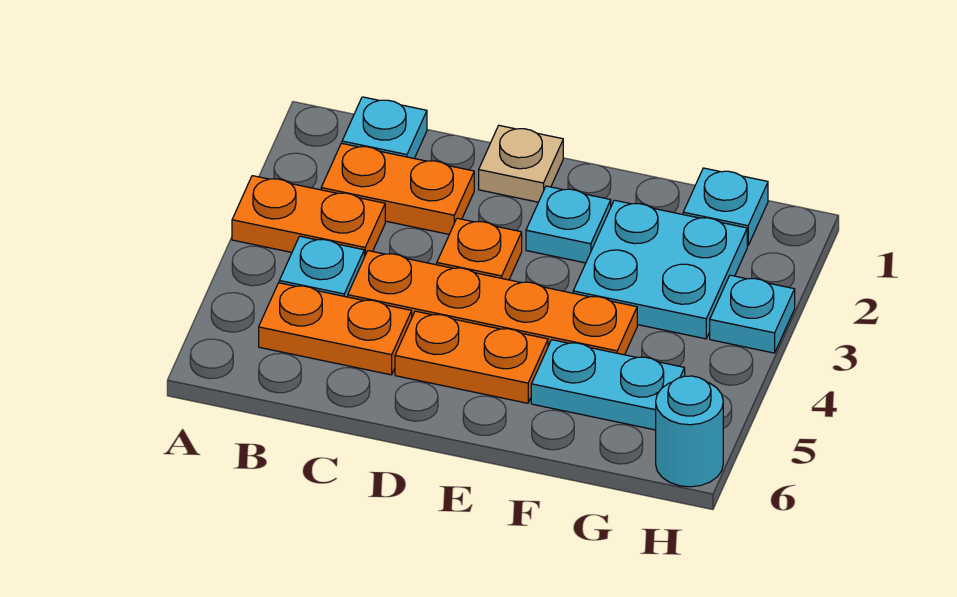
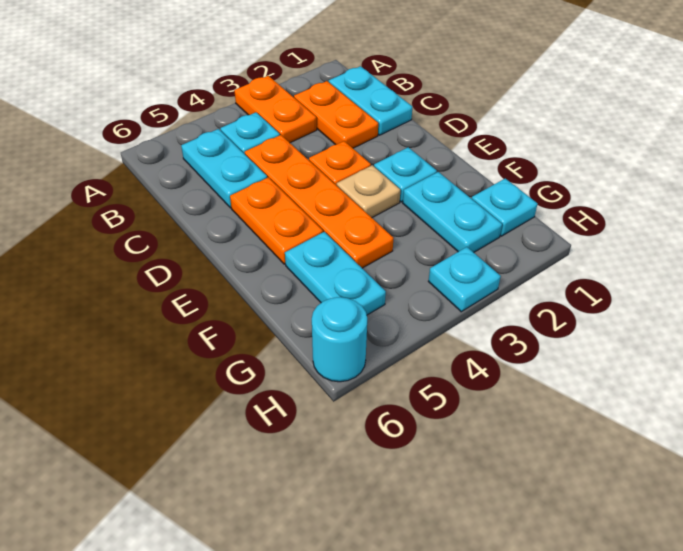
cyan plate B1 level 1 -> cyan plate B1:C1 level 1
orange plate B5:C5 level 1 -> cyan plate B5:C5 level 1
tan plate D1 level 1 -> tan plate E3 level 1
cyan plate F2:G3 level 1 -> cyan plate F2:G2 level 1

